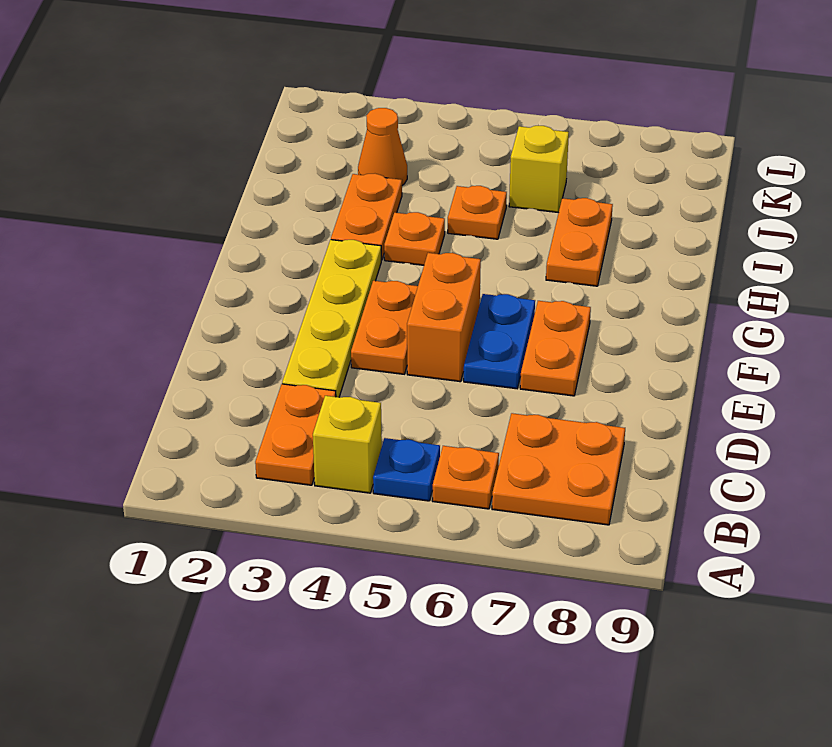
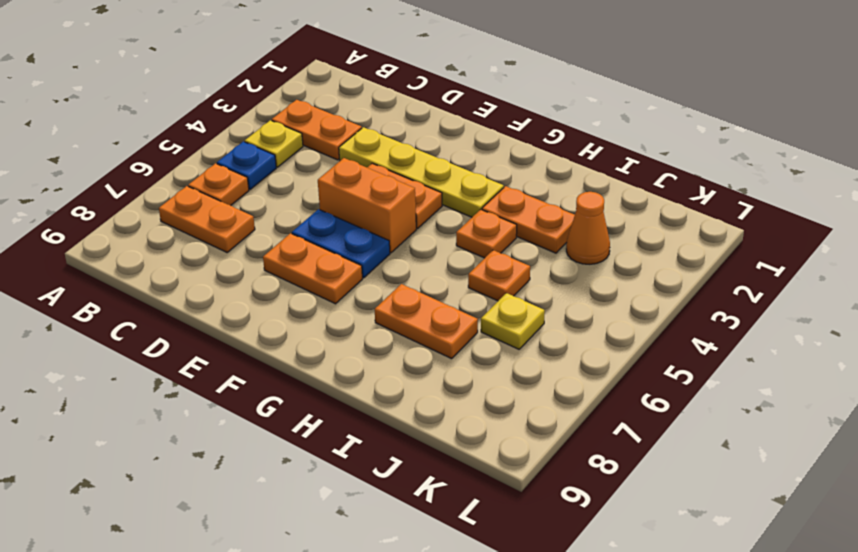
yellow brick B4 level 1 -> yellow plate B4 level 1
orange plate B7:C8 level 1 -> orange plate B7:C7 level 1
yellow brick J6 level 1 -> yellow plate J6 level 1

